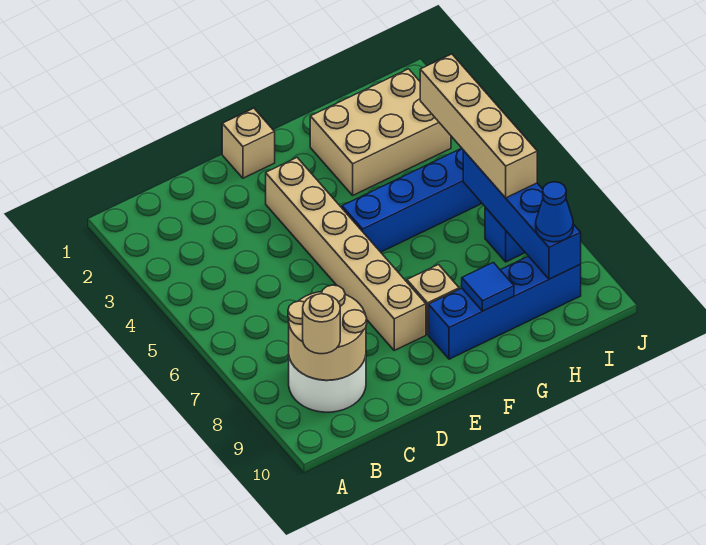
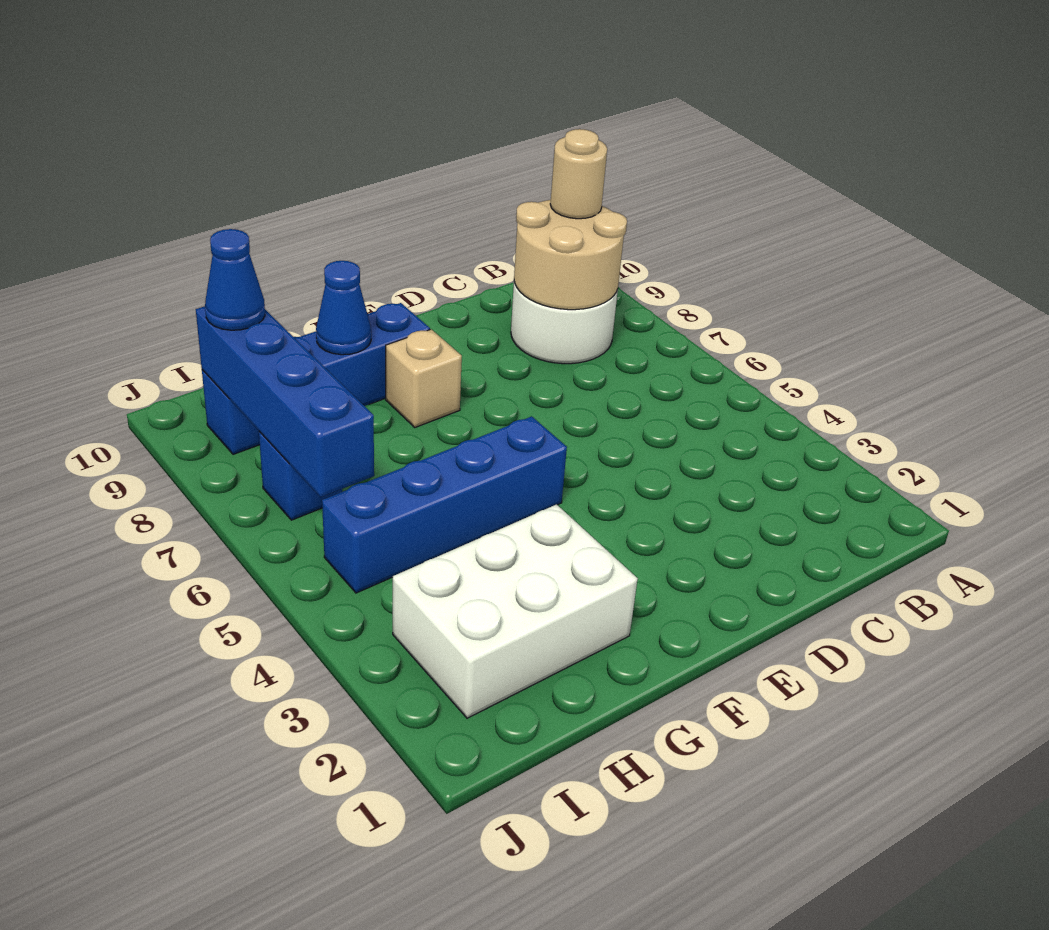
tan brick E1 level 1 -> none
tan brick E3:E8 level 1 -> none
tan brick G2:I3 level 1 -> white brick G2:I3 level 1
blue tile G9 level 2 -> blue cone G9 level 2
tan brick I4:I7 level 3 -> none

